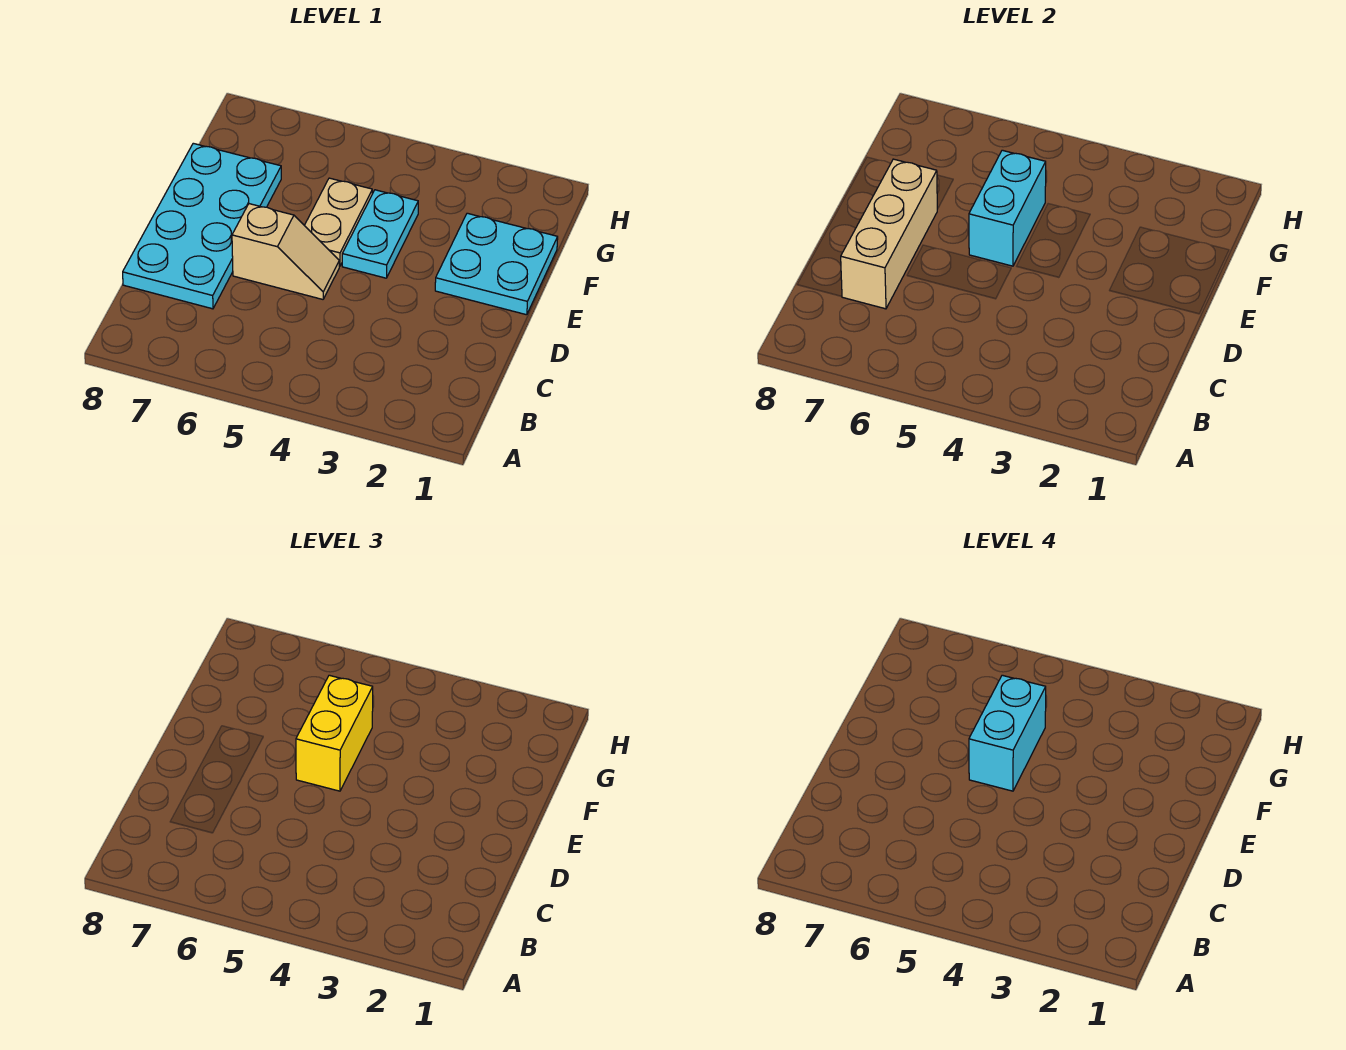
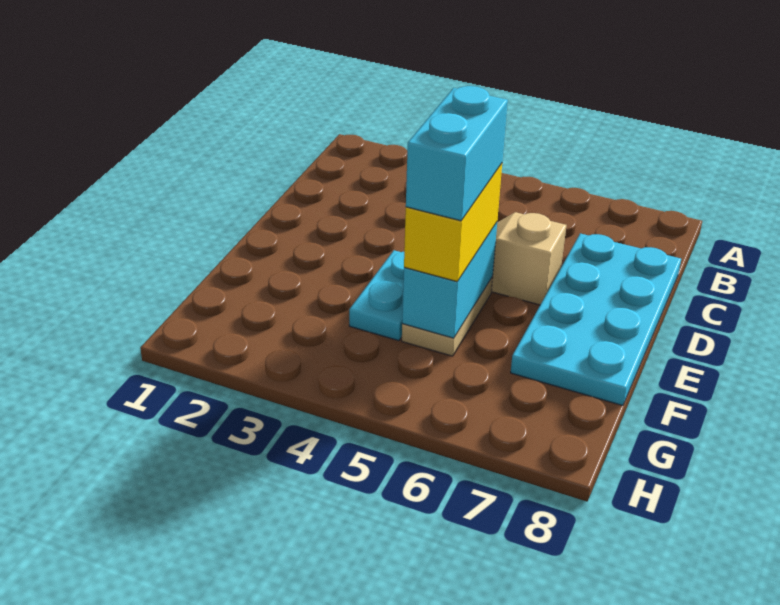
tan brick C7:E7 level 2 -> none
cyan plate E1:F2 level 1 -> none

